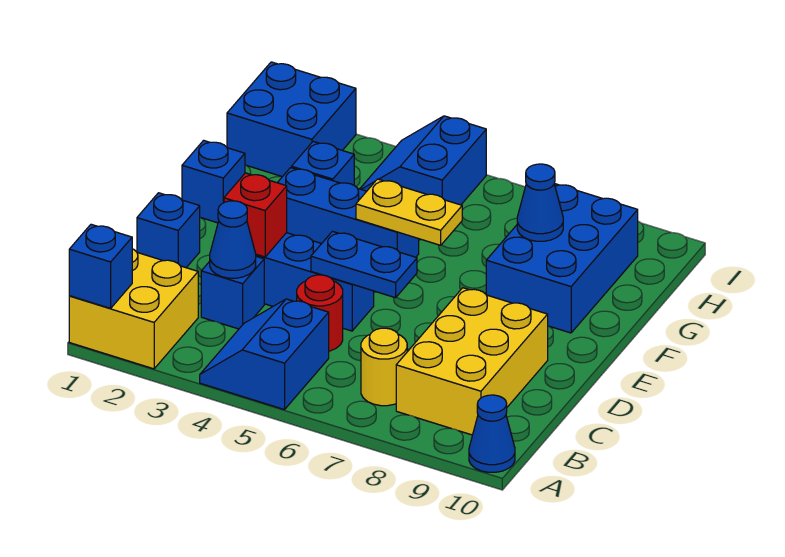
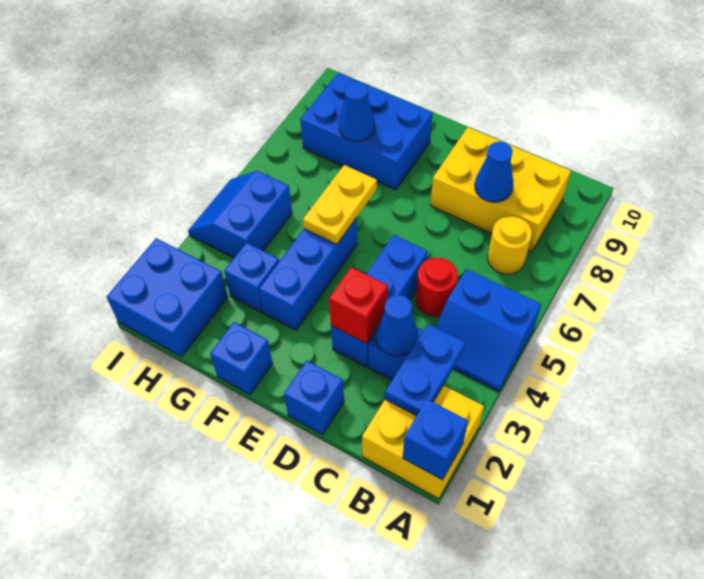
blue cone A10 level 1 -> blue cone C8 level 2
blue plate D5:D6 level 2 -> blue plate B2:B3 level 2
blue slope H4:I5 level 1 top 5 -> blue slope H4:I5 level 1 top H

